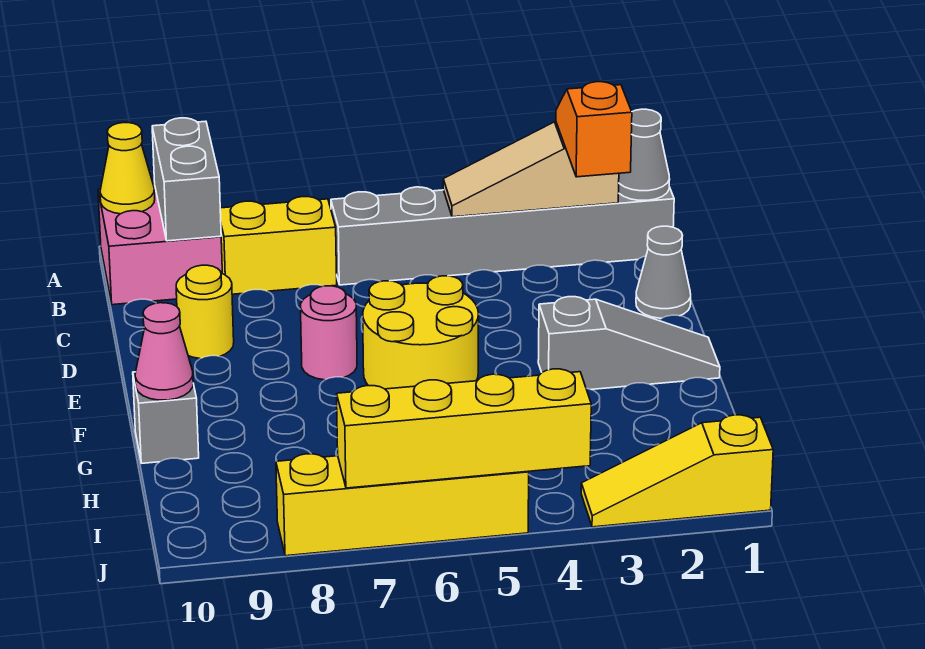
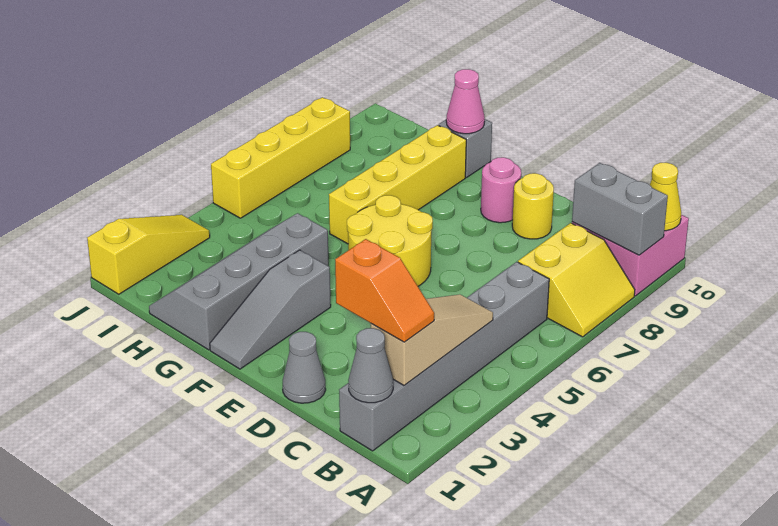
pink round brick E7 level 1 -> pink round brick E9 level 1
none -> grey slope G1:H4 level 1 top G
yellow brick J4:J7 level 2 -> yellow brick G6:G9 level 1

